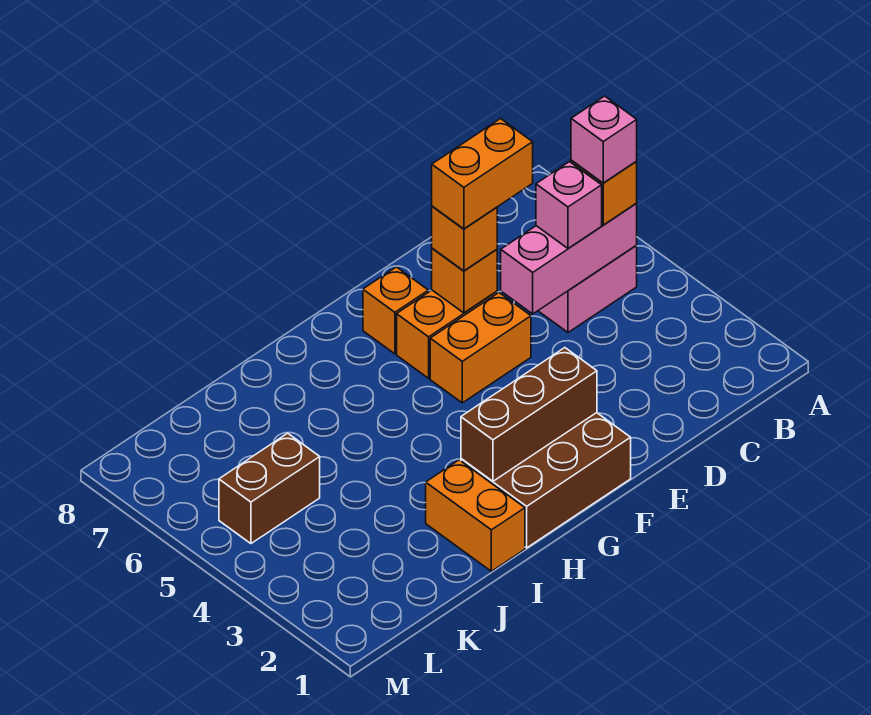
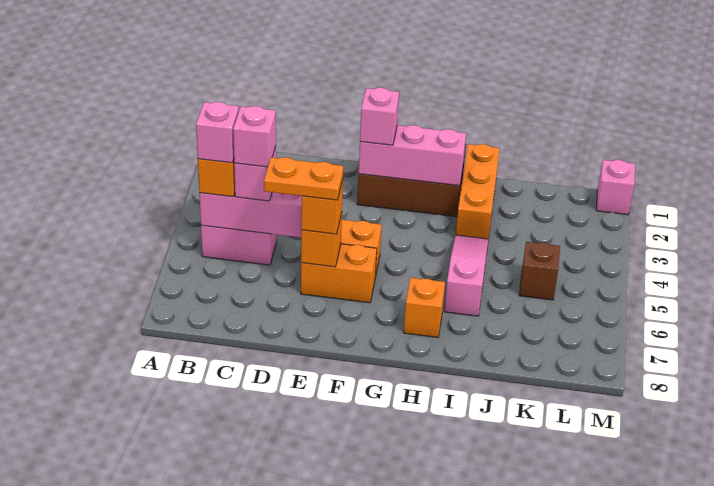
none -> pink brick C5 level 4
orange brick D6:E6 level 4 -> orange plate D6:E6 level 4
brown brick F2:H2 level 2 -> pink brick F2:H2 level 2
none -> pink brick F2 level 3
orange brick F7 level 1 -> orange brick H7 level 1
orange brick I1:I2 level 1 -> orange brick I1:I3 level 1
none -> pink slope I4:I6 level 1 top 6
brown brick K5:L5 level 1 -> brown brick K5 level 1
none -> pink brick M1 level 1

